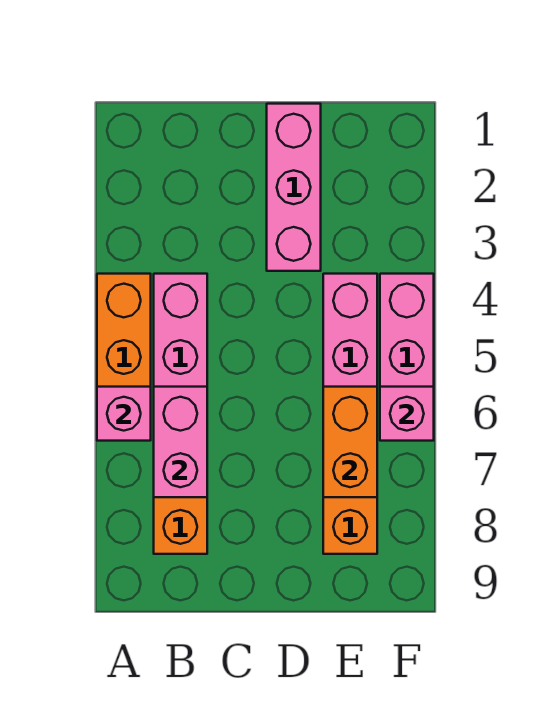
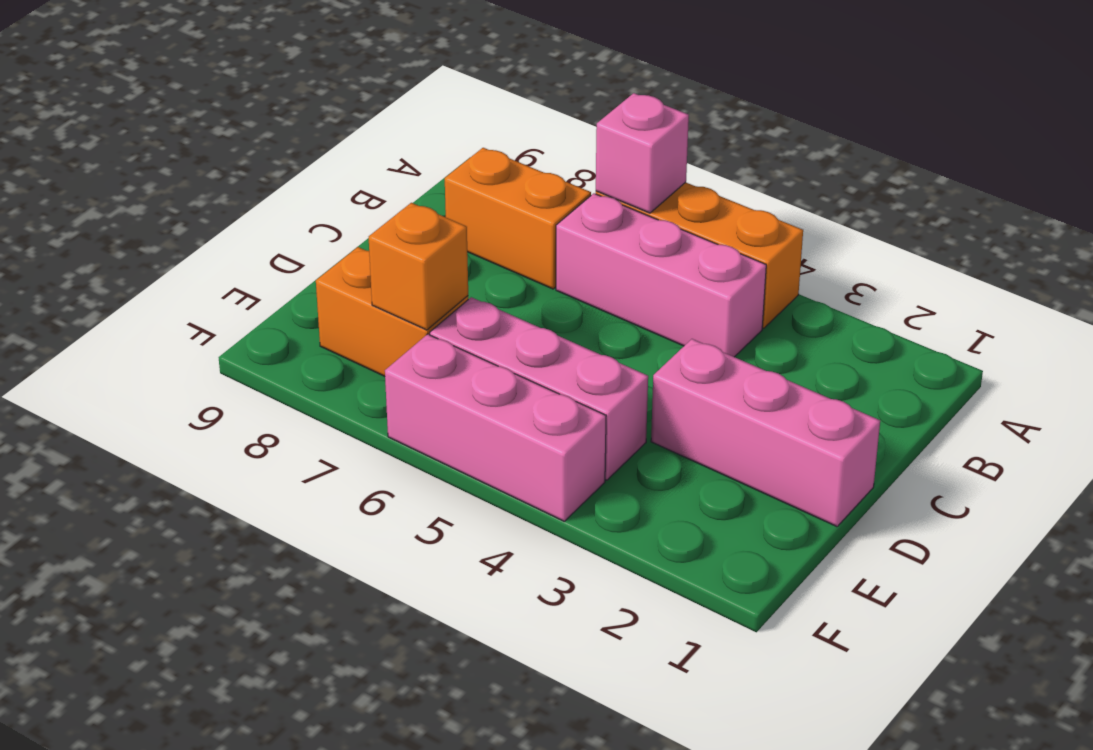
pink brick B6:B7 level 2 -> none
orange brick E6:E7 level 2 -> orange brick E7 level 2
pink brick F6 level 2 -> none

